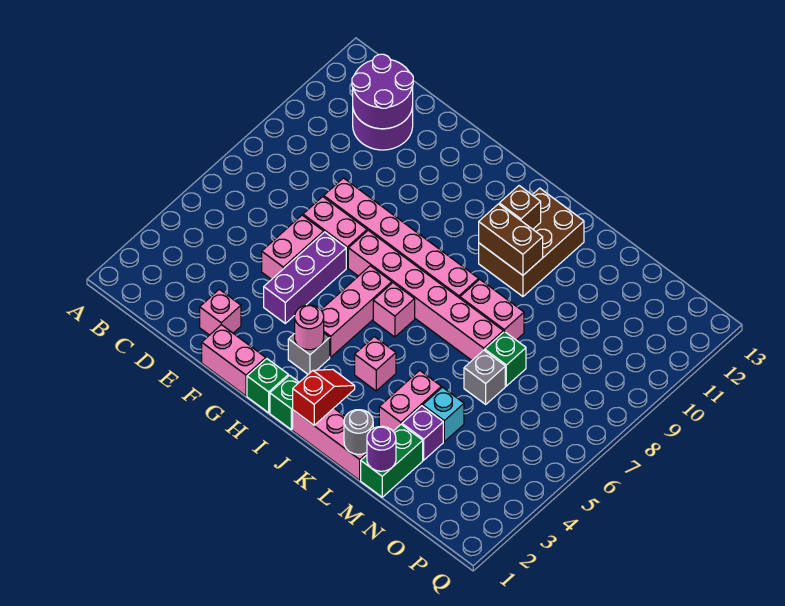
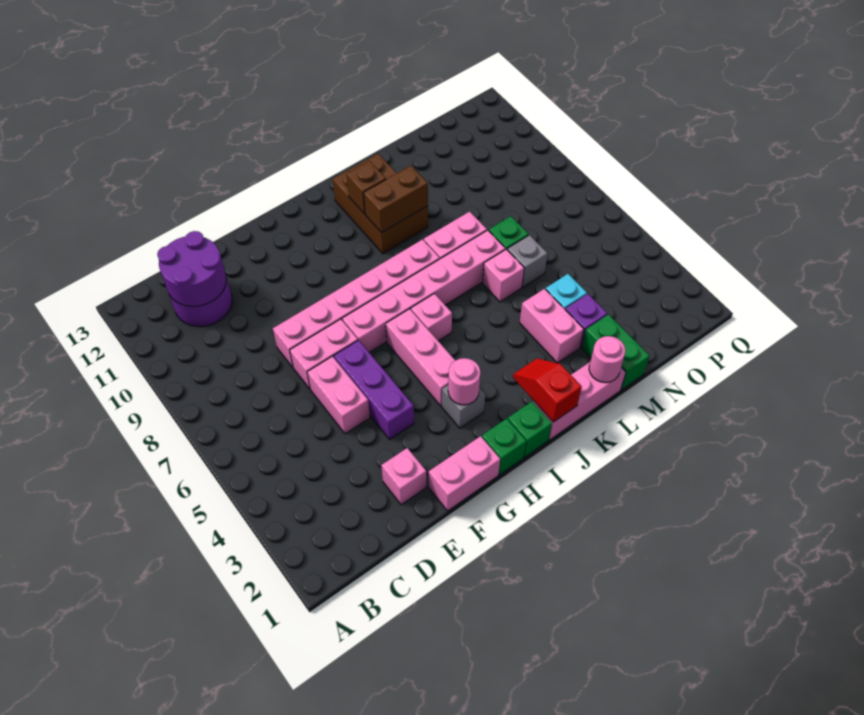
pink brick J4 level 1 -> pink brick L6 level 1
grey round brick L1 level 2 -> pink round brick L1 level 2
purple round brick M1 level 2 -> none

